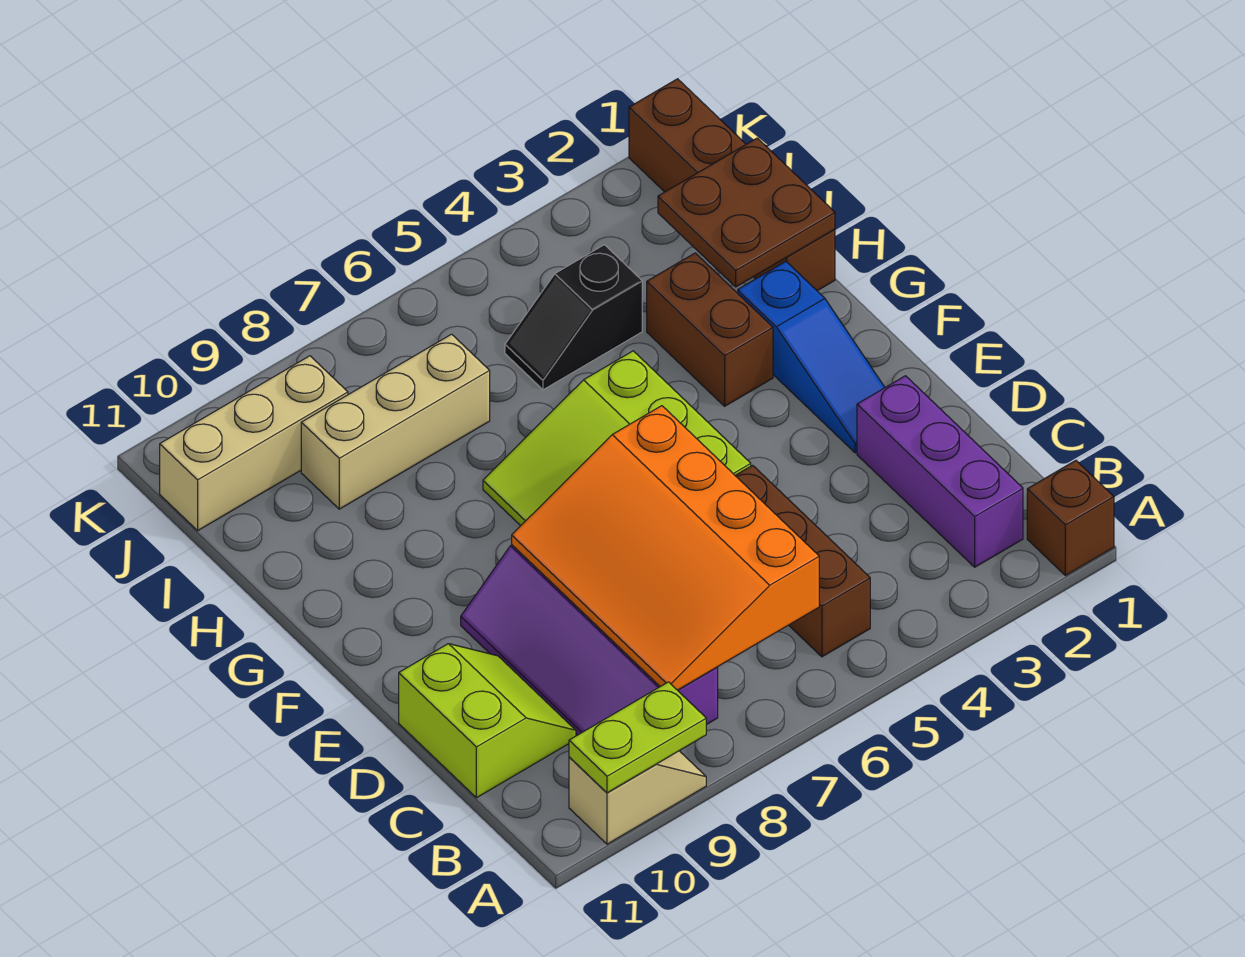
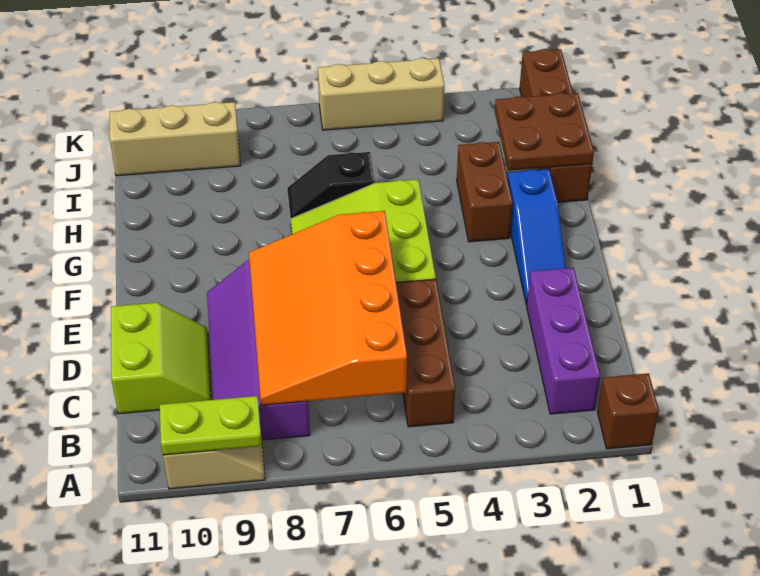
black slope I4:I5 level 1 top 4 -> black slope H6:H7 level 1 top 6
tan brick I7:I9 level 1 -> tan brick K4:K6 level 1

